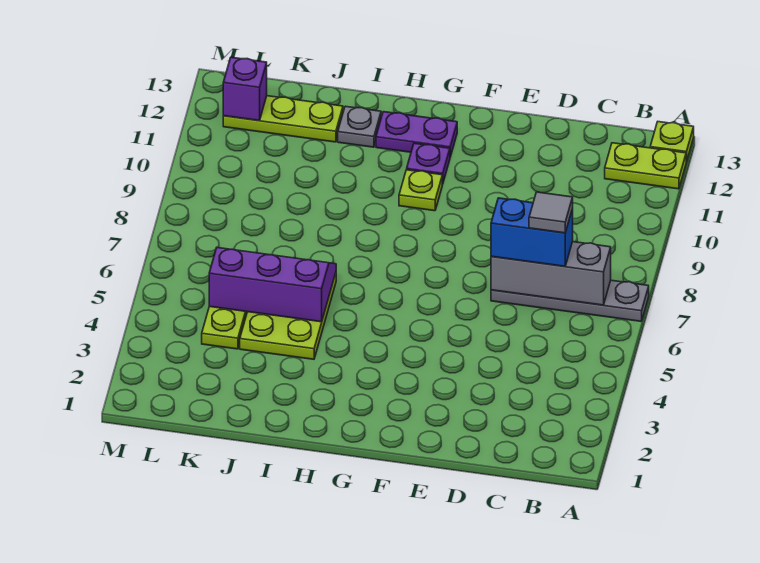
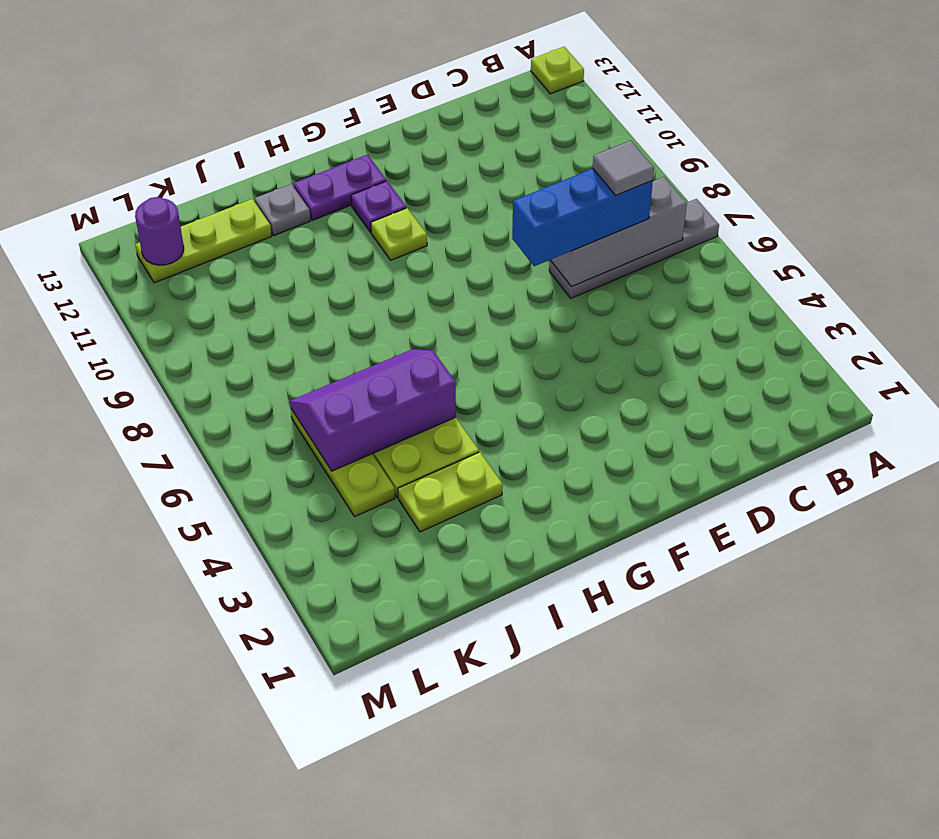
lime plate A12:B12 level 1 -> lime plate I3:J3 level 1
blue brick C7:D7 level 3 -> blue brick C7:E7 level 3
purple brick L12 level 2 -> purple round brick L12 level 2

